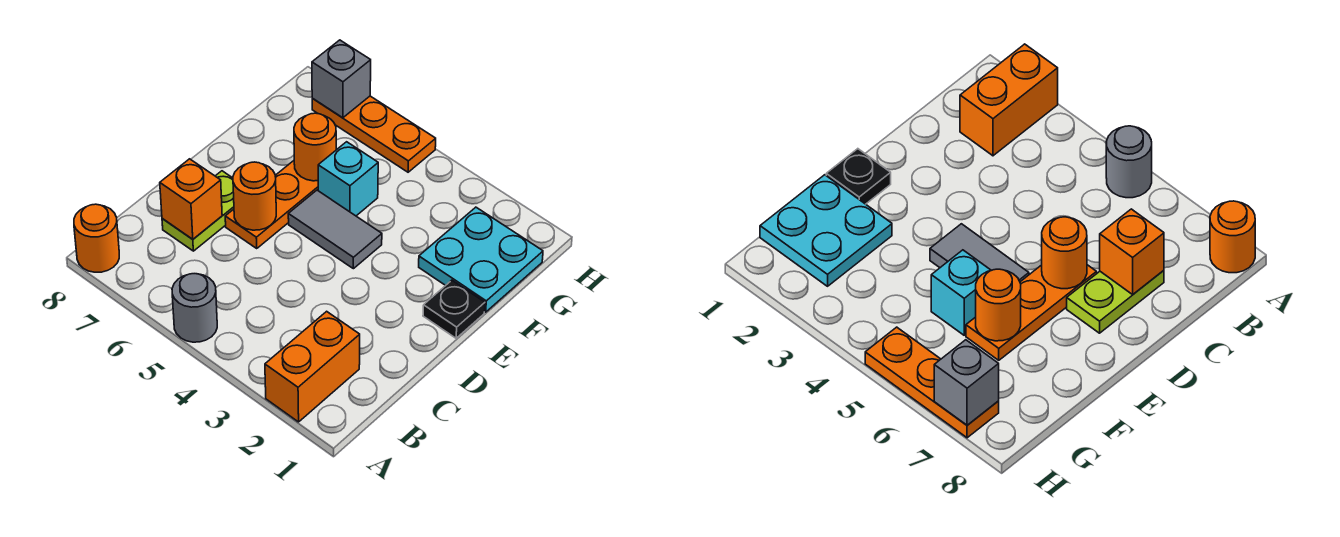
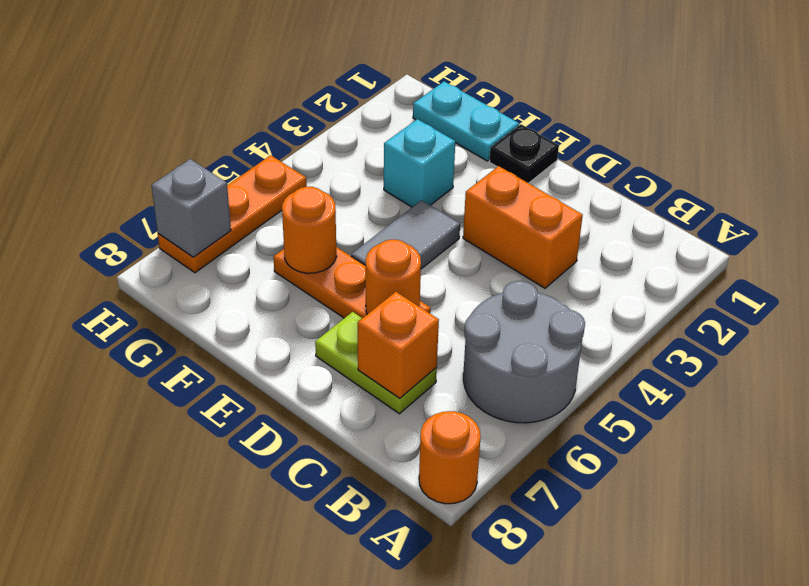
orange brick A2:B2 level 1 -> orange brick C3:D3 level 1
grey round brick A5 level 1 -> grey round brick A5:B6 level 1
cyan plate F1:G2 level 1 -> cyan plate F1:G1 level 1
cyan brick F5 level 1 -> cyan brick F3 level 1

